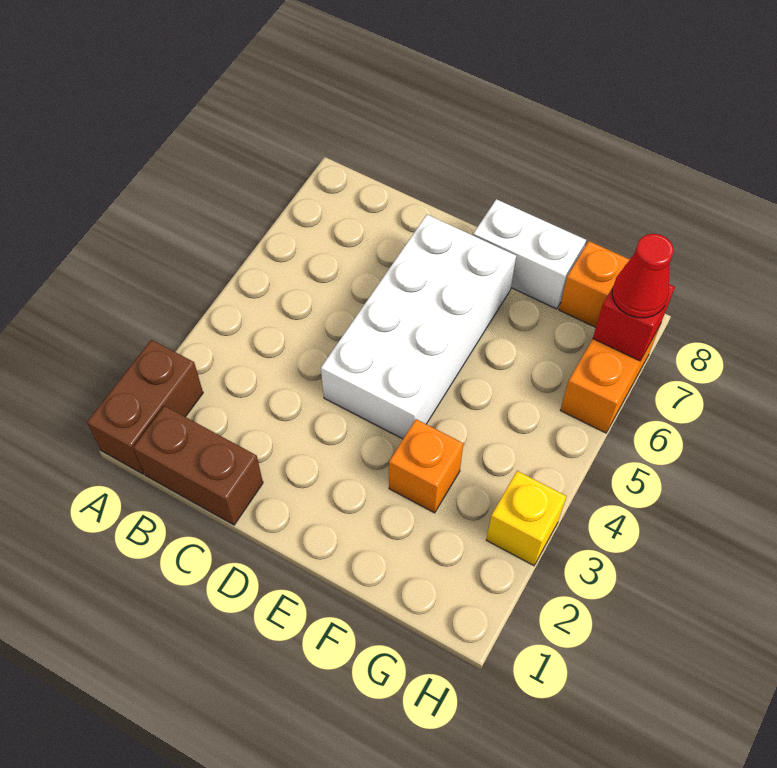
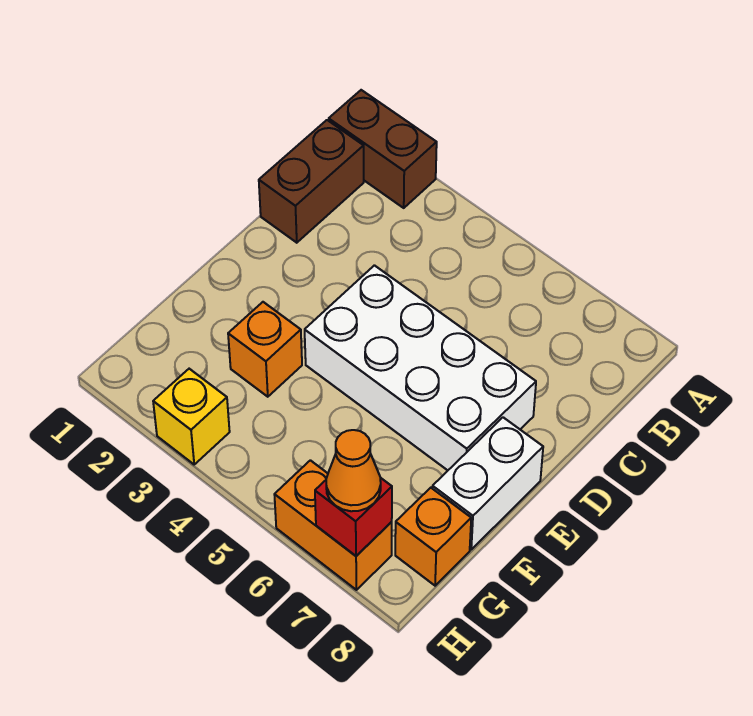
red cone H7 level 3 -> orange cone H7 level 3

